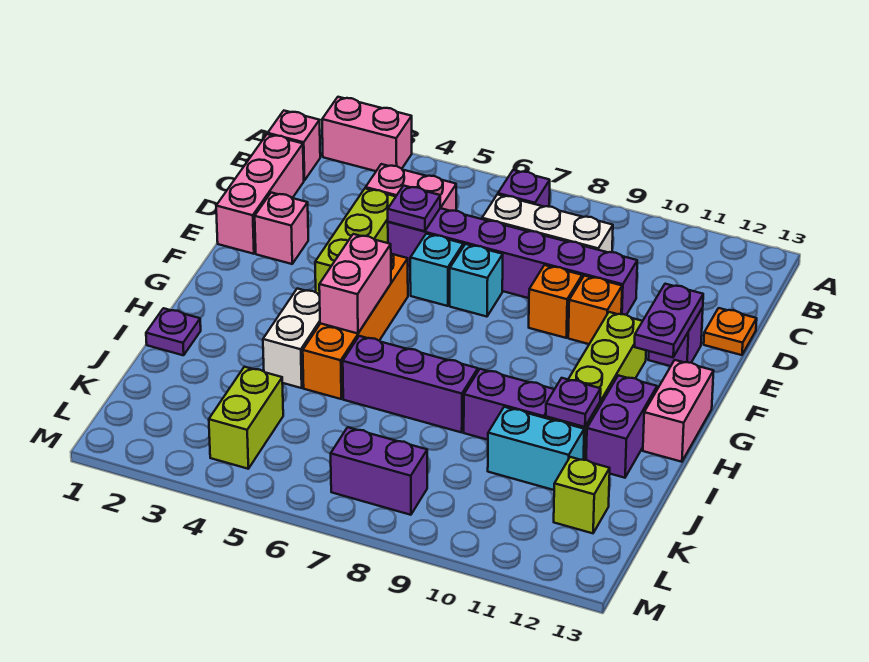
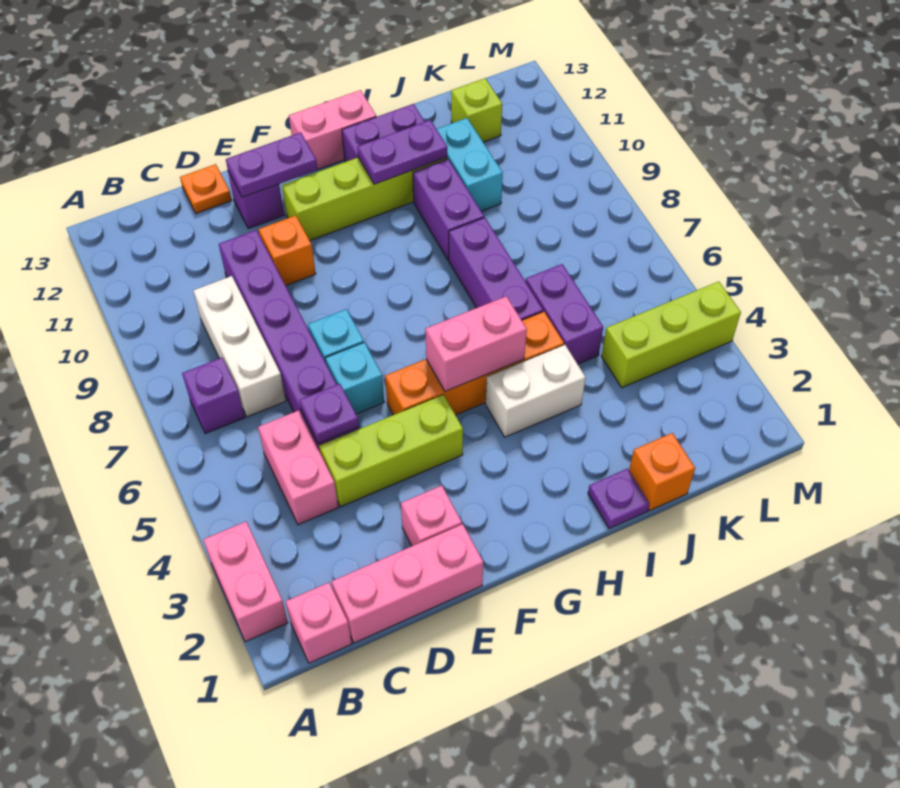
orange brick E9 level 1 -> orange brick J1 level 1
purple plate I11 level 2 -> purple plate H11:I11 level 2
lime brick K4:L4 level 1 -> lime brick K4:M4 level 1
purple brick L7:L8 level 1 -> purple brick J5:J6 level 1

